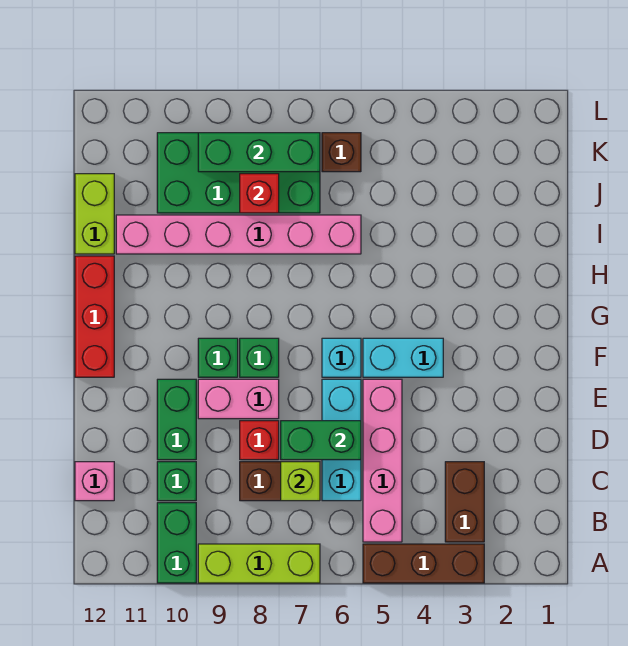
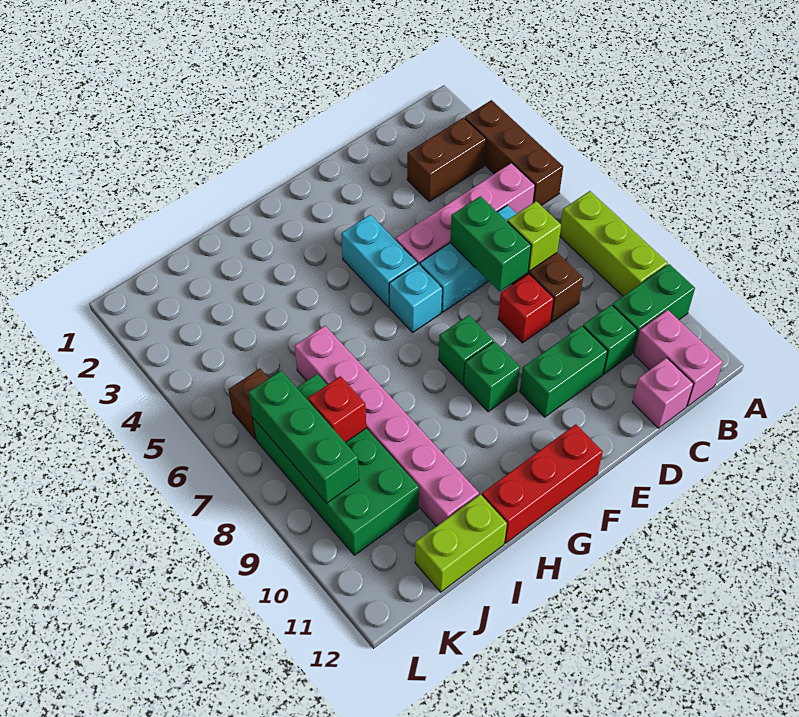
pink brick E8:E9 level 1 -> pink brick B11:B12 level 1

